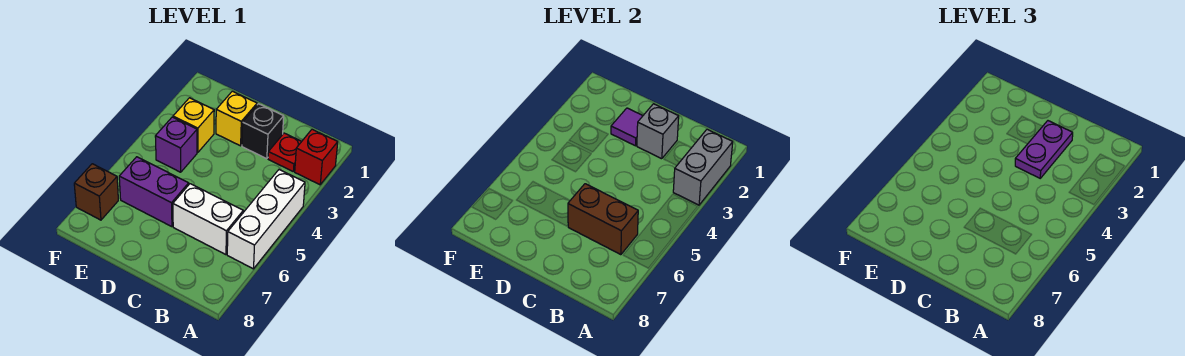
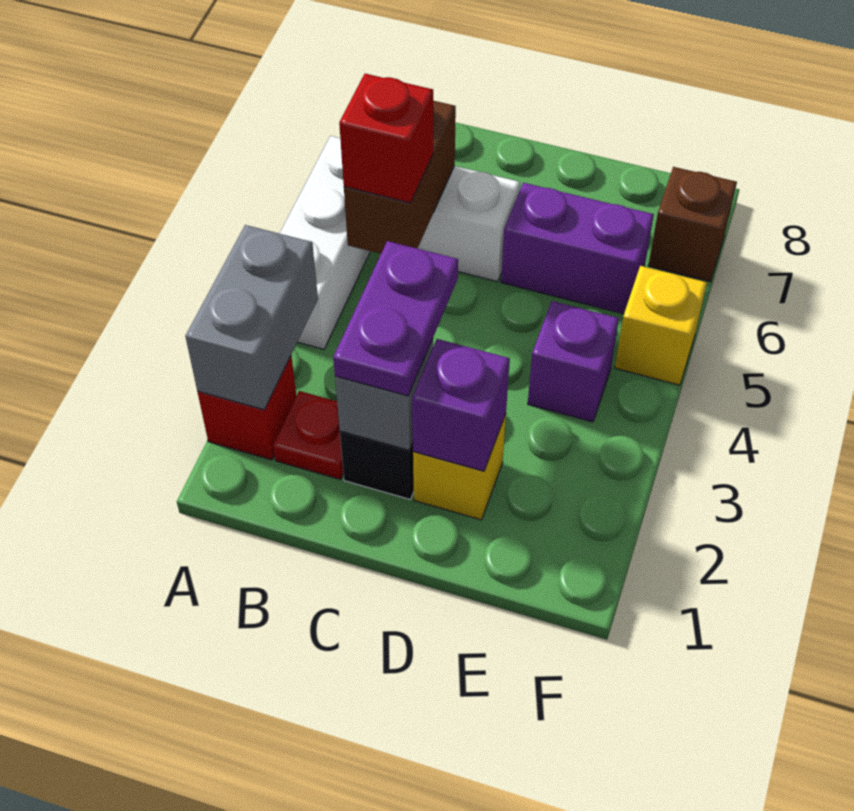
none -> red brick B5 level 3
brown brick B6:C6 level 2 -> brown brick B5:B6 level 2
purple tile D2 level 2 -> purple brick D2 level 2
yellow brick E3 level 1 -> yellow brick F5 level 1

